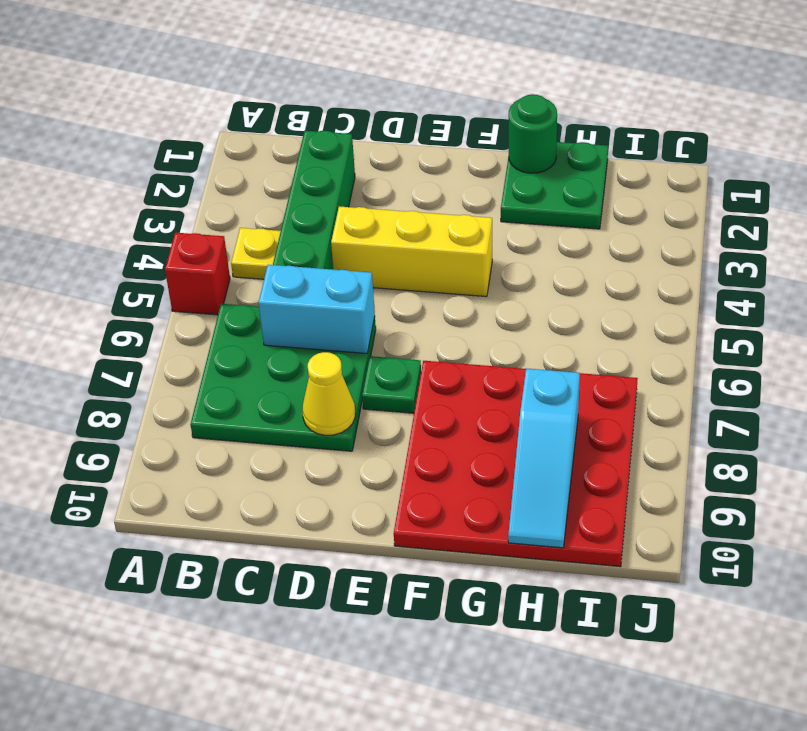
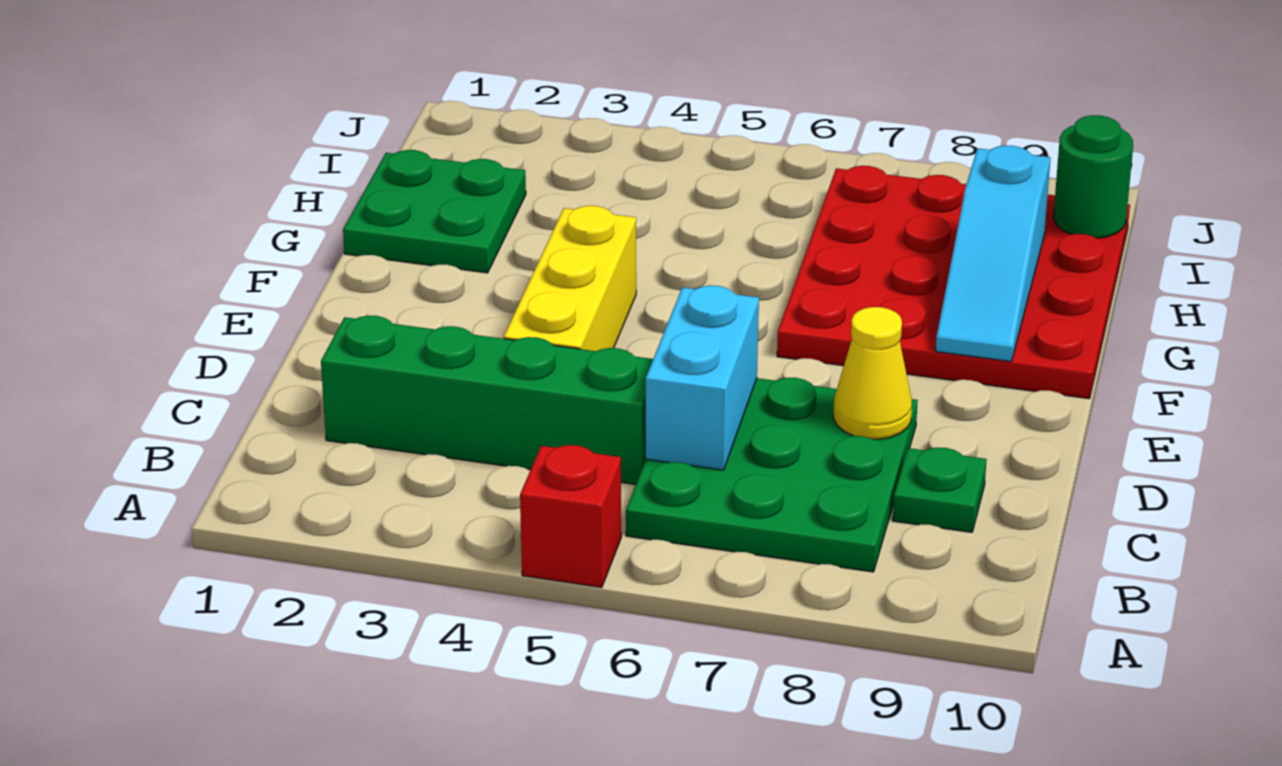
yellow plate B4 level 1 -> none
green plate E7 level 1 -> green plate C9 level 1
green round brick G1 level 2 -> green round brick I10 level 2
cyan slope H8:H10 level 2 top 8 -> cyan slope F9:H9 level 2 top H

